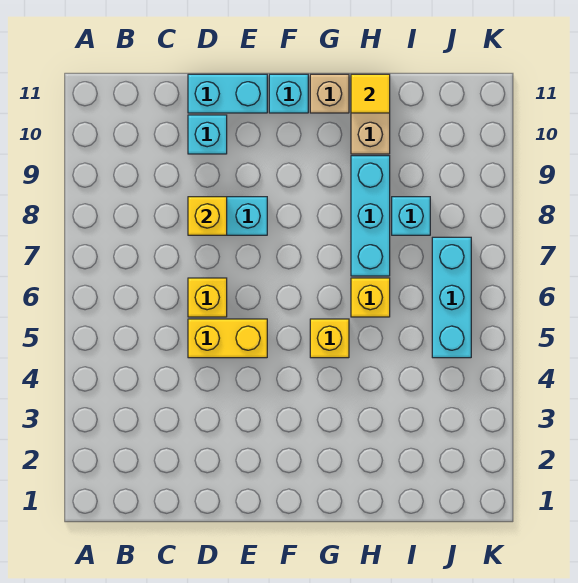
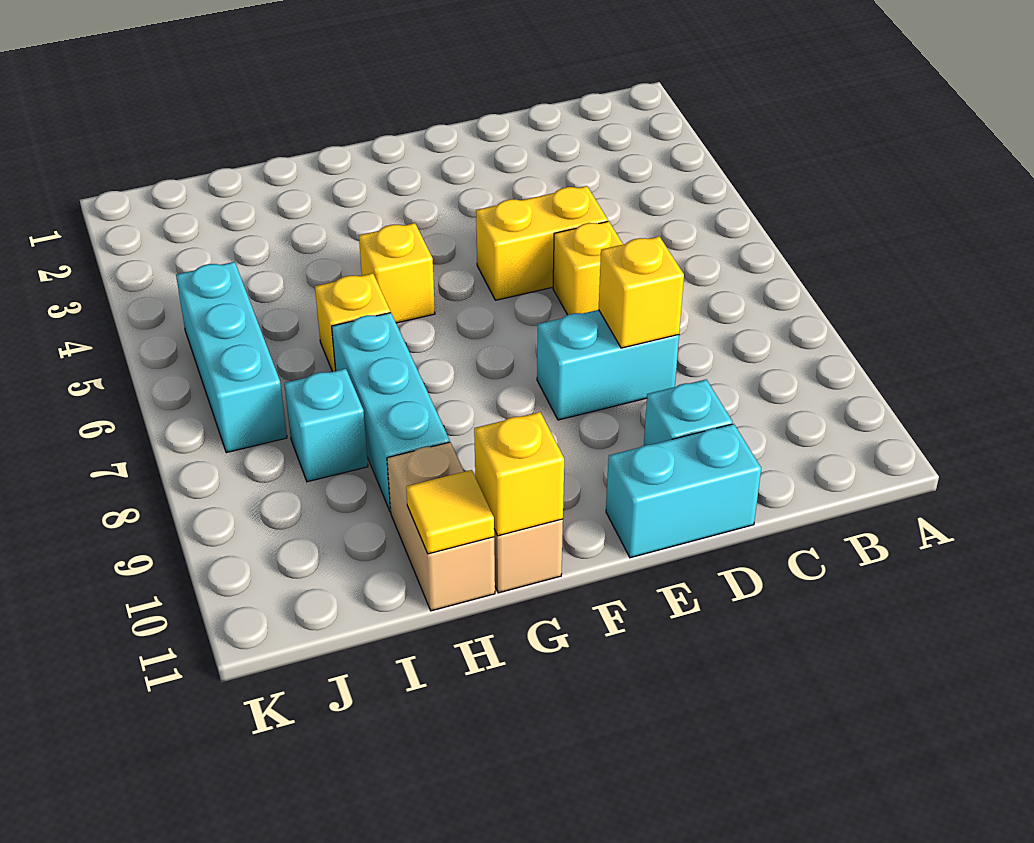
cyan brick F11 level 1 -> none
none -> yellow brick G11 level 2

